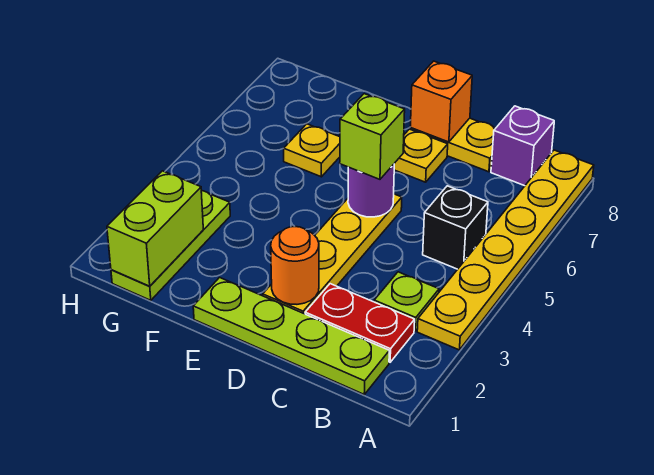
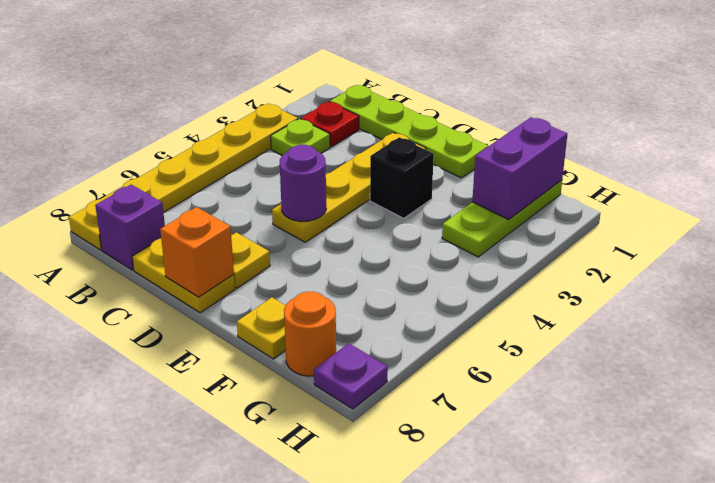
red plate B2:C2 level 1 -> red plate B2 level 1
black brick B5 level 1 -> black brick E3 level 1
orange round brick D2 level 2 -> orange round brick G8 level 1
lime brick D5 level 3 -> none
yellow plate F6 level 1 -> yellow plate F8 level 1
lime brick G1:G2 level 2 -> purple brick G1:G2 level 2
none -> purple plate H8 level 1

